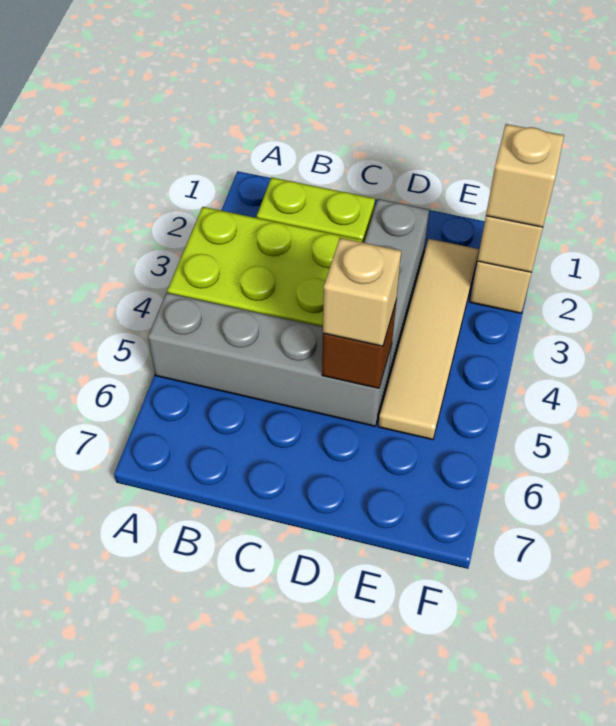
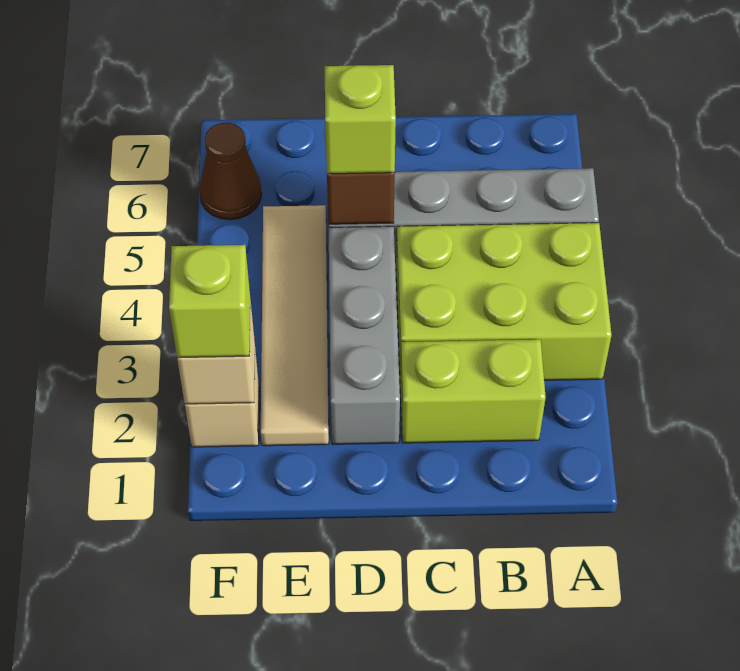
tan brick D5 level 3 -> lime brick D5 level 3
tan brick F2 level 3 -> lime brick F2 level 3
none -> brown cone F6 level 1

